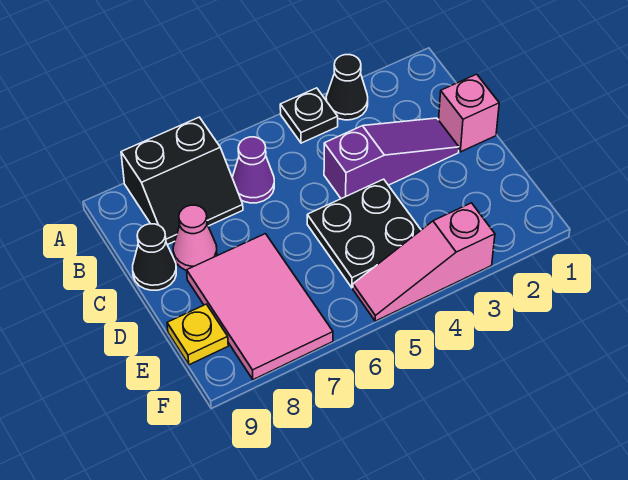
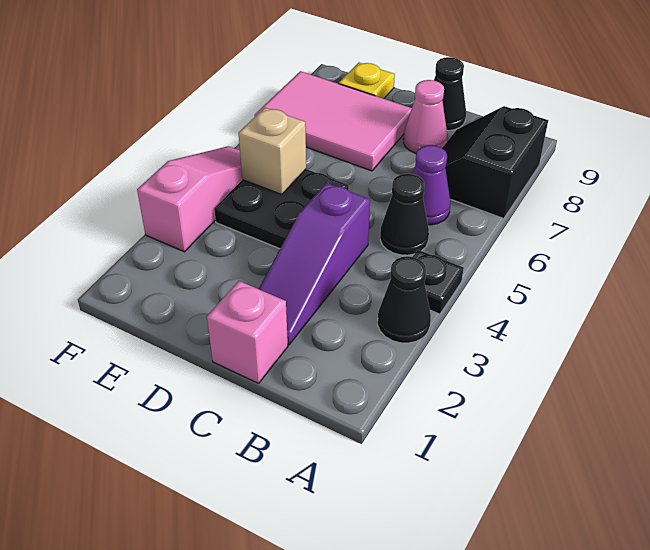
none -> black cone B5 level 1
none -> tan brick E5 level 2

